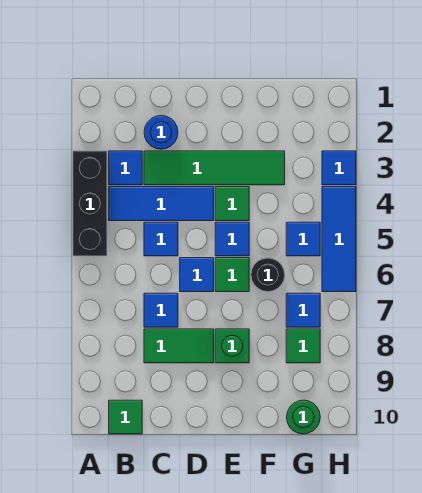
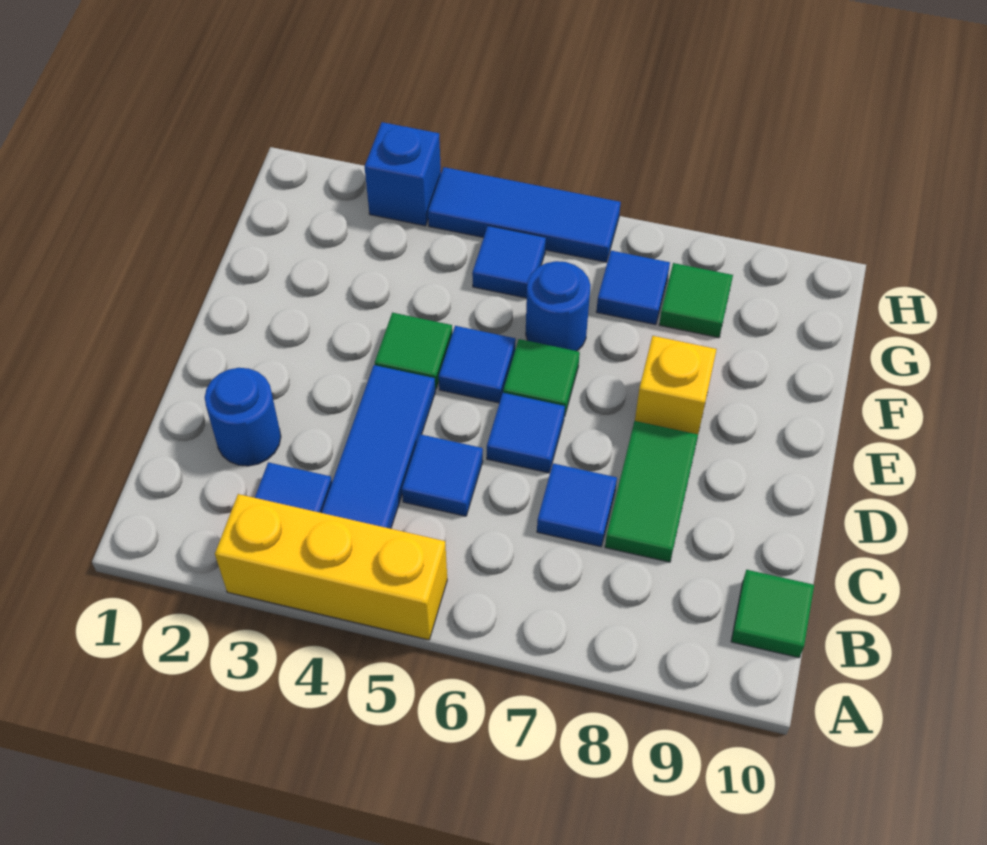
black brick A3:A5 level 1 -> yellow brick A3:A5 level 1
green tile C3:F3 level 1 -> none
green brick E8 level 1 -> yellow brick E8 level 1
black round brick F6 level 1 -> blue round brick F6 level 1
green round brick G10 level 1 -> none
blue tile H3 level 1 -> blue brick H3 level 1

